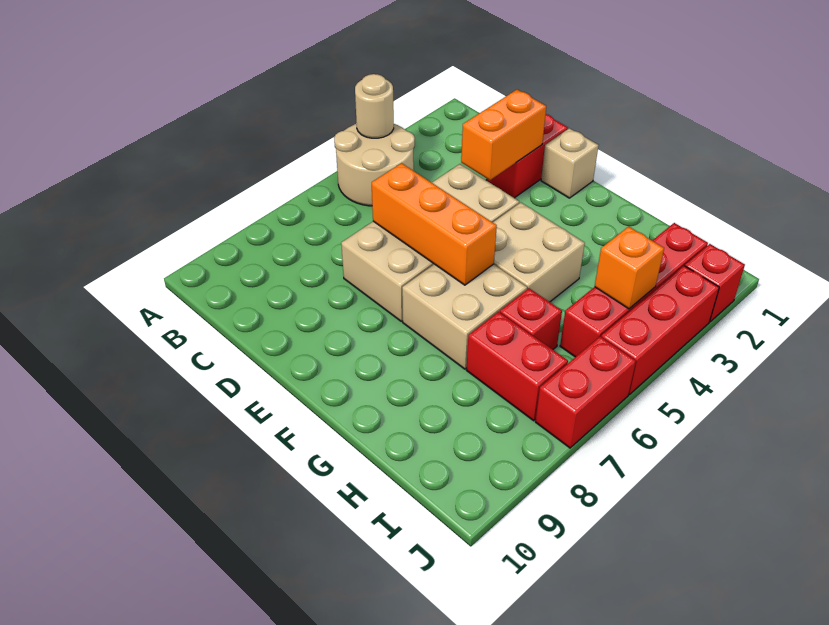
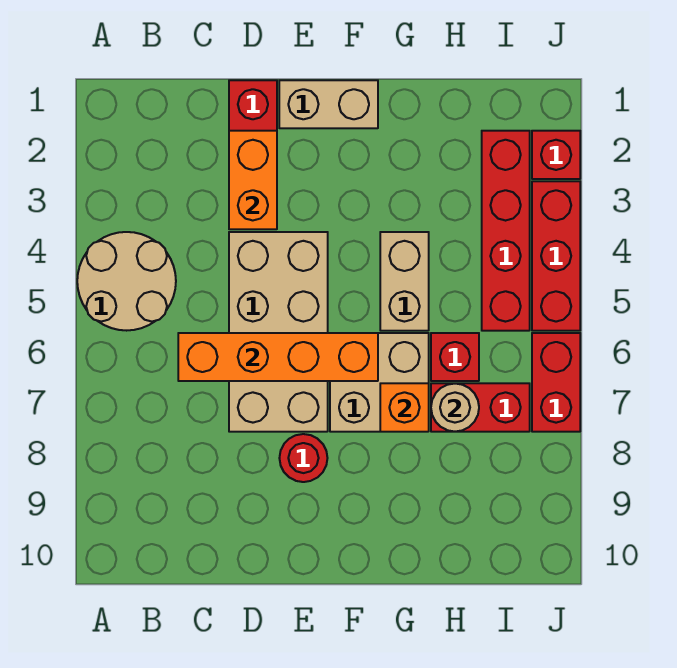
tan round brick A4 level 2 -> tan round brick H7 level 2
orange brick D6:F6 level 2 -> orange brick C6:F6 level 2
tan brick E1 level 1 -> tan brick E1:F1 level 1
none -> red round brick E8 level 1
tan brick F4:G5 level 1 -> tan brick G4:G5 level 1
orange brick I4 level 2 -> orange brick G7 level 2

